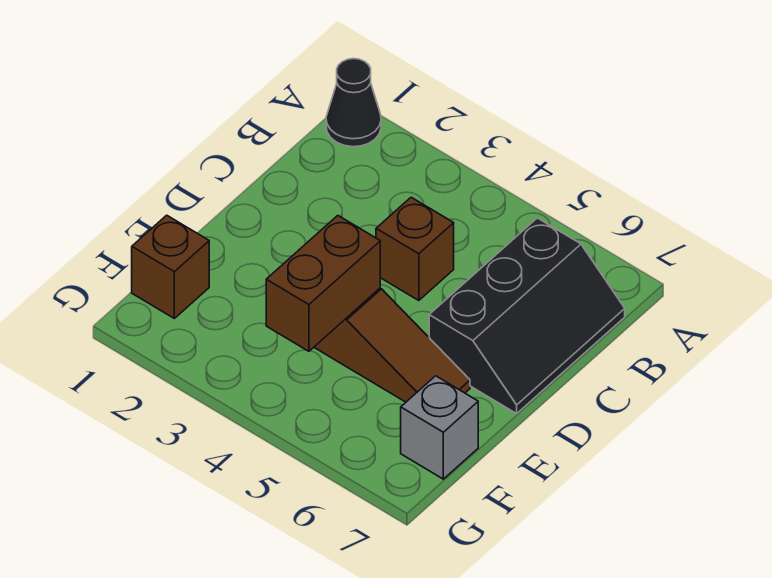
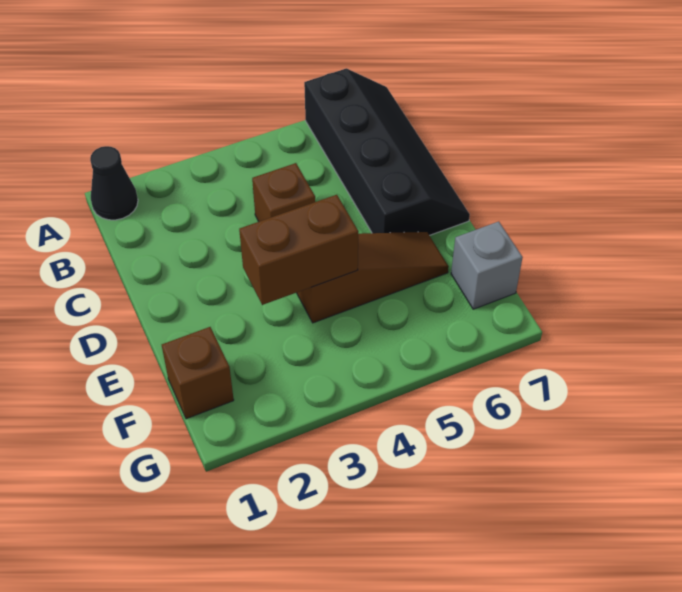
black slope B6:D7 level 1 top 6 -> black slope A6:D7 level 1 top 6
brown brick E4:F4 level 2 -> brown brick E3:E4 level 2

